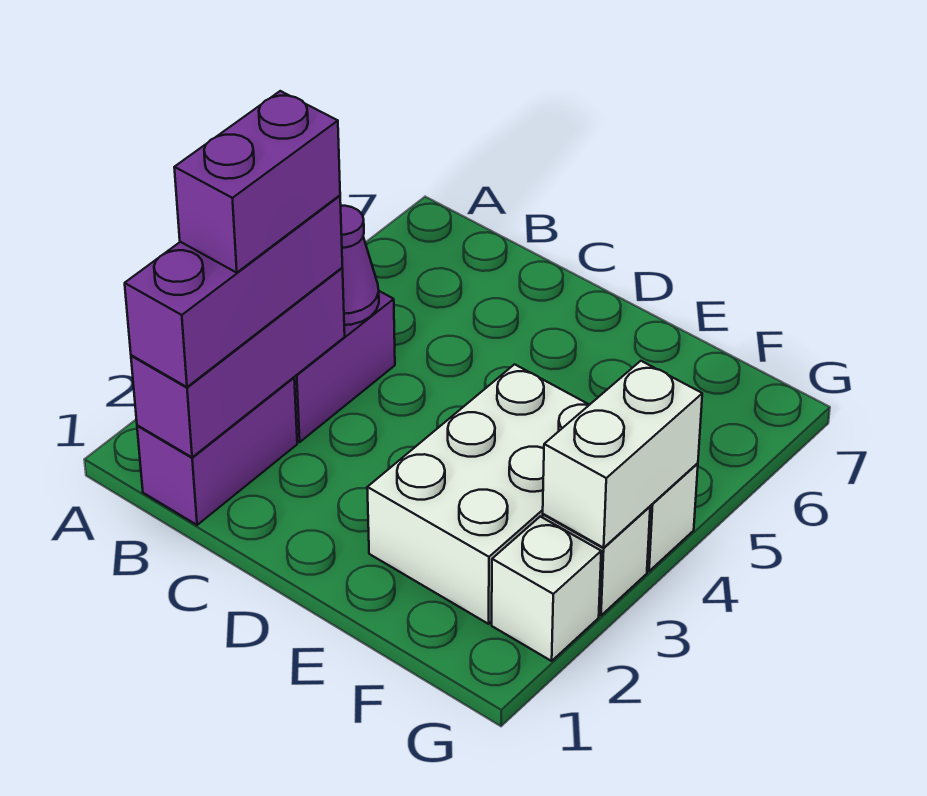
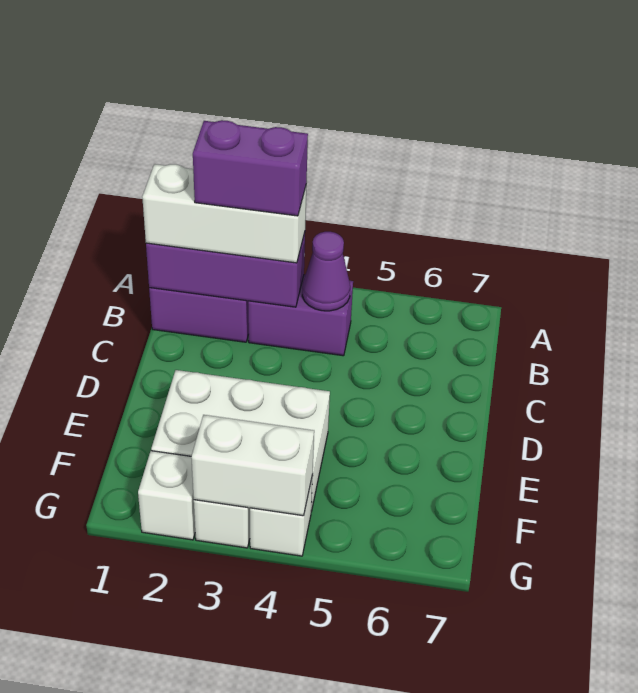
purple brick B1:B3 level 3 -> white brick B1:B3 level 3

